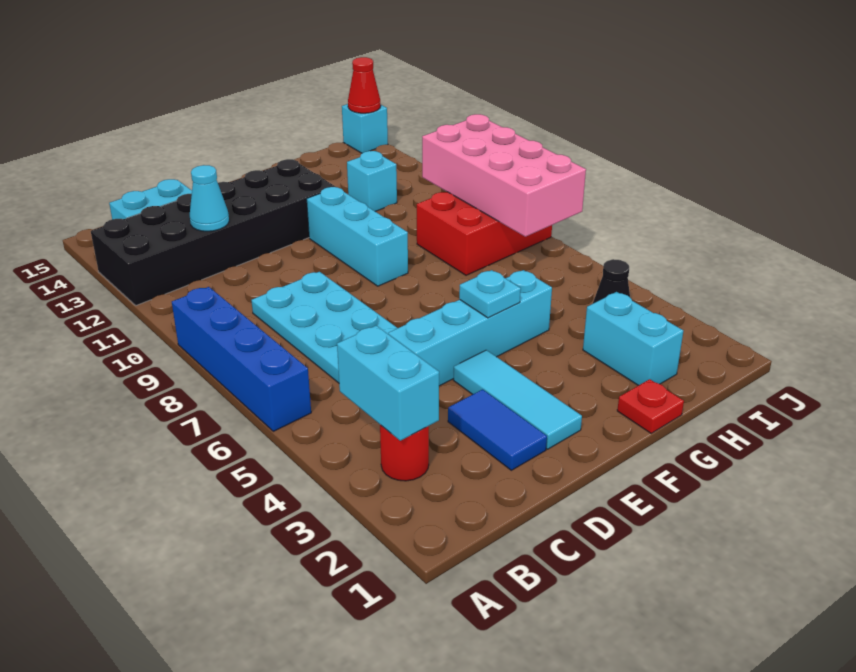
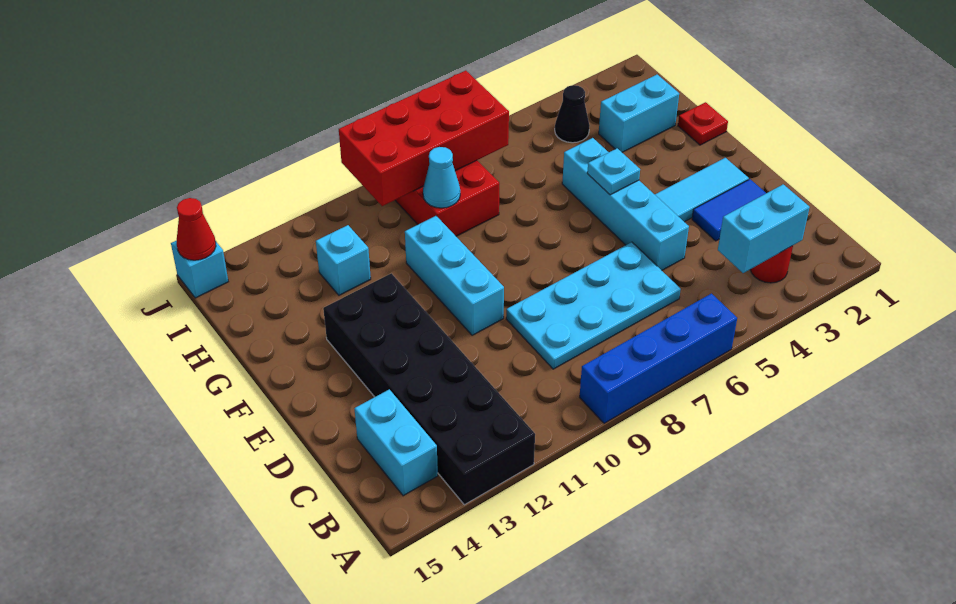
cyan cone C12 level 2 -> cyan cone H9 level 2
cyan brick F9:F11 level 1 -> cyan brick E10:G10 level 1
pink brick I7:J10 level 2 -> red brick I7:J10 level 2

